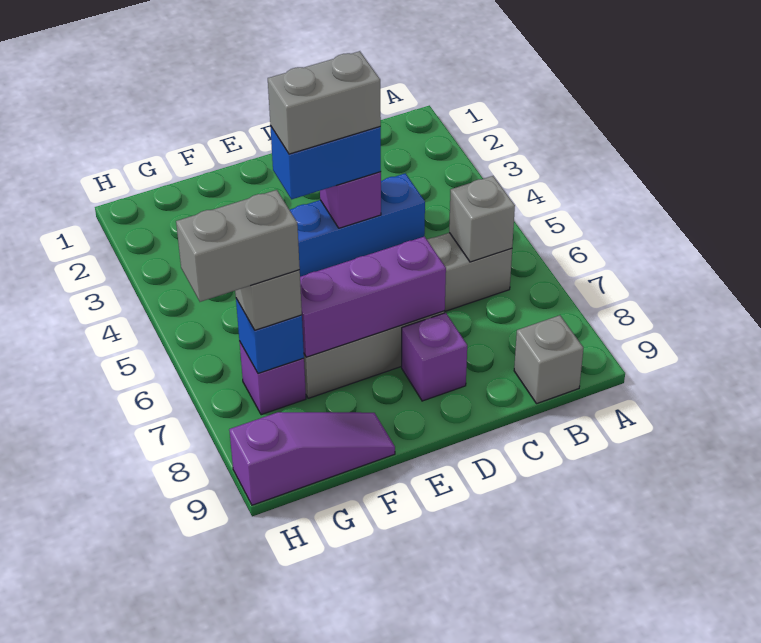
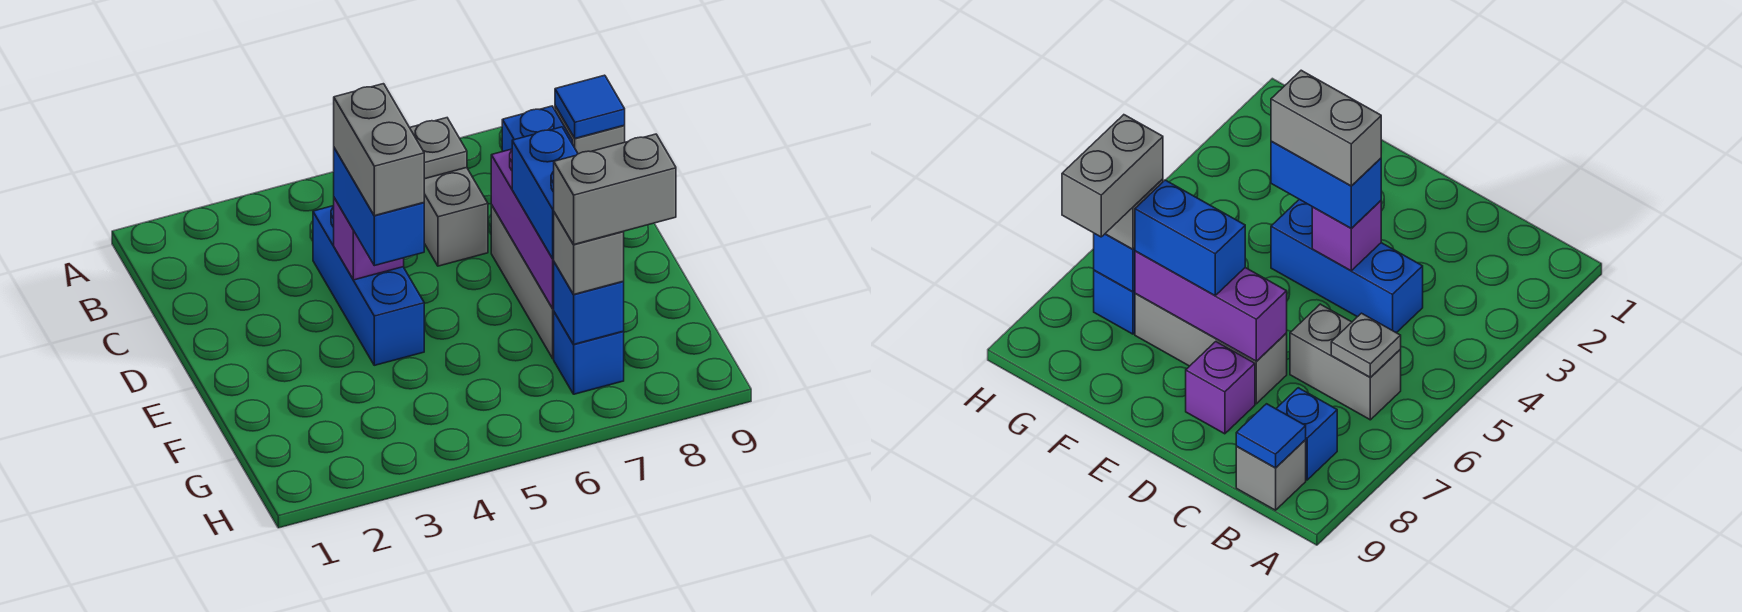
grey brick B6 level 2 -> grey plate B6 level 2
none -> blue brick B8 level 1
none -> blue tile B9 level 2
none -> blue brick E7:F7 level 3
purple slope F9:H9 level 1 top H -> none
purple brick G7 level 1 -> blue brick G7 level 1
grey brick G7:H7 level 4 -> grey brick G7:G8 level 4

